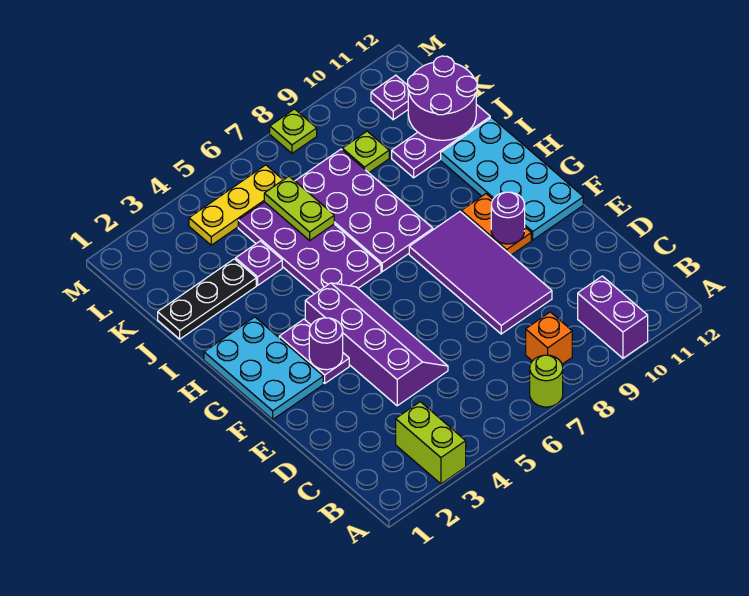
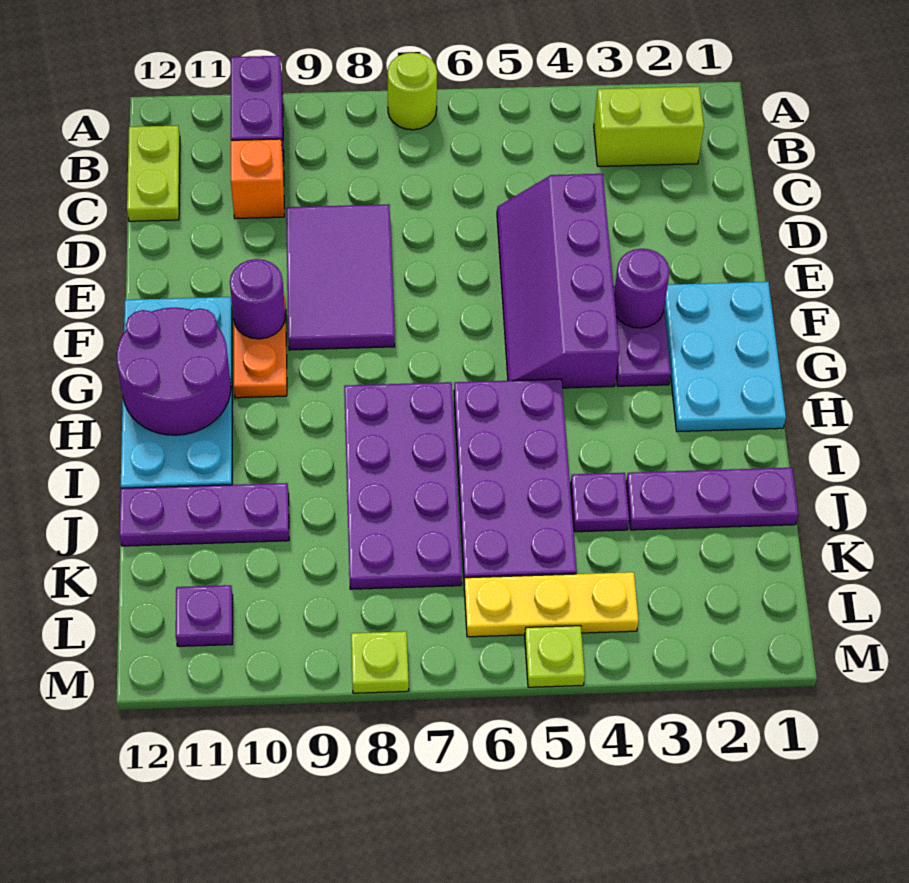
lime brick A3:B3 level 1 -> lime brick B2:B3 level 1
orange brick B8 level 1 -> orange brick C10 level 1
purple tile D8:G9 level 1 -> purple tile D8:F9 level 1
black plate J1:J3 level 1 -> purple plate J1:J3 level 1
lime plate J6:K6 level 2 -> lime plate B12:C12 level 1
purple round brick J11:K12 level 2 -> purple round brick G11:H12 level 2
lime plate K9 level 1 -> lime plate M5 level 1

